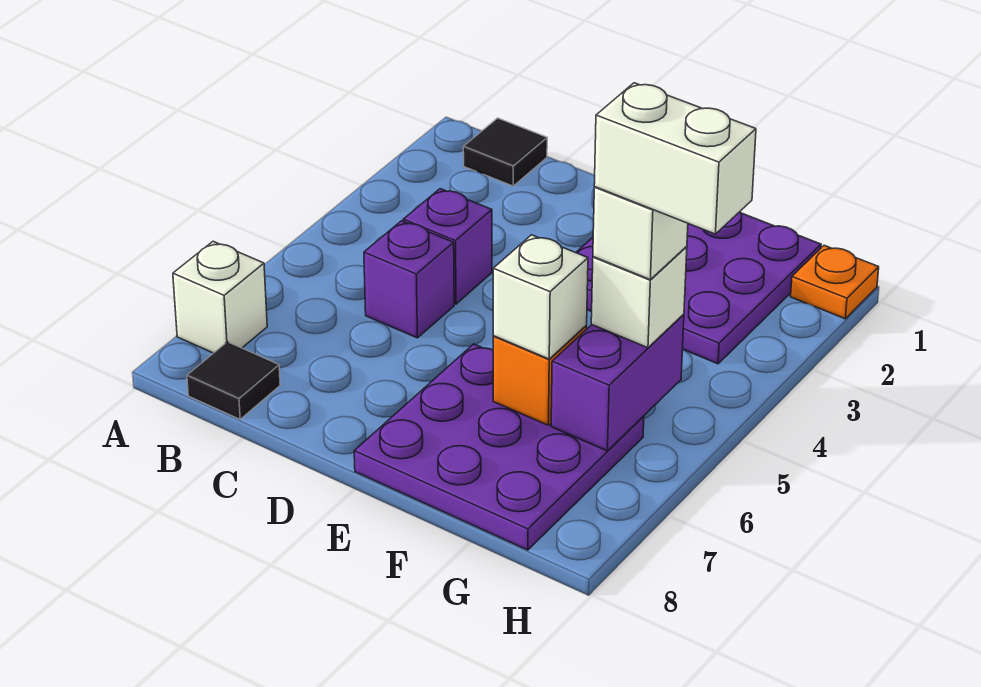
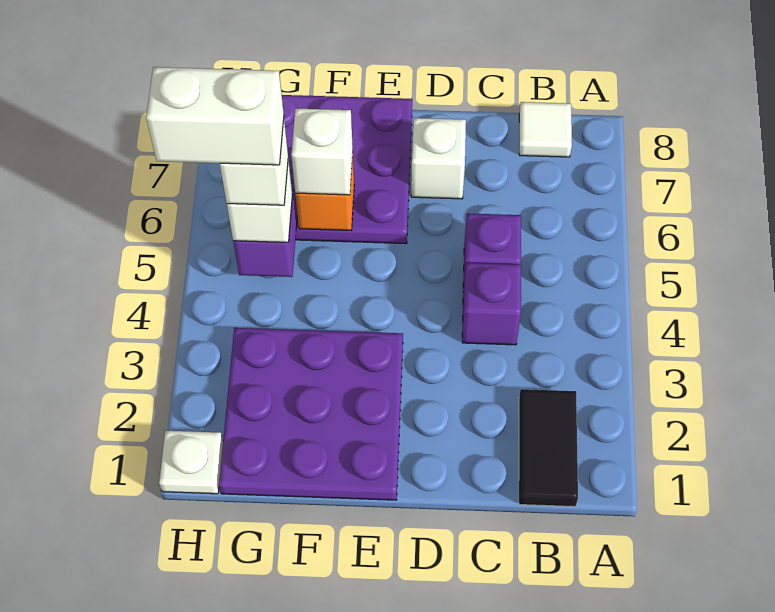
white brick A7 level 1 -> white brick D7 level 1
black tile B1 level 1 -> black tile B1:B2 level 1
black tile B8 level 1 -> white tile B8 level 1
orange plate H1 level 1 -> white plate H1 level 1

